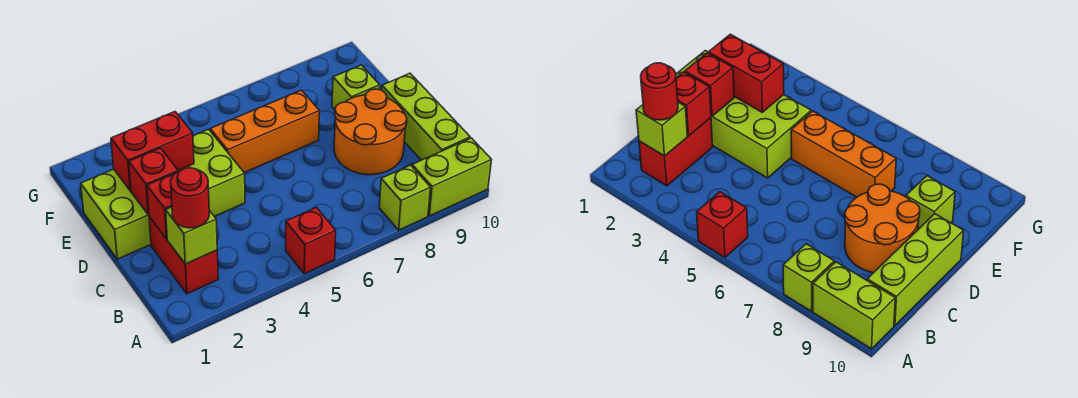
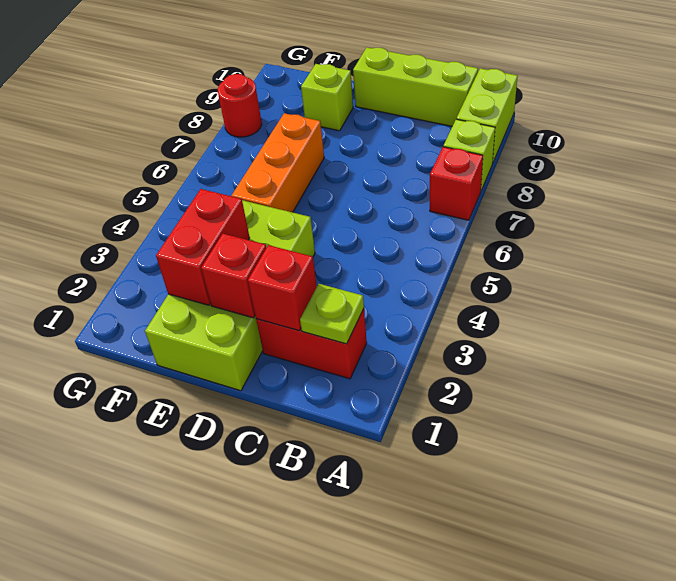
red brick A5 level 1 -> red brick A7 level 1
lime brick B2 level 2 -> lime plate B2 level 2
red round brick B2 level 3 -> red round brick G8 level 1
orange round brick C8:D9 level 1 -> none

